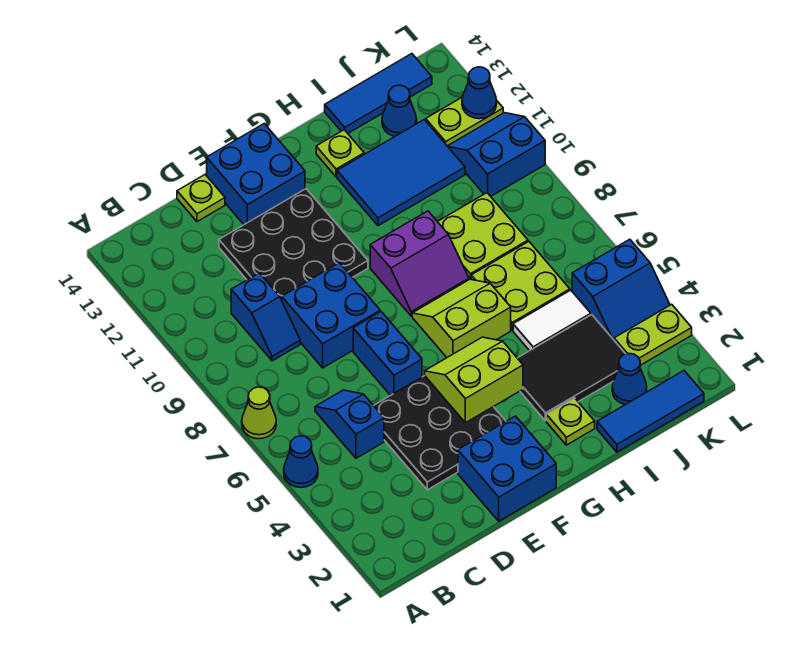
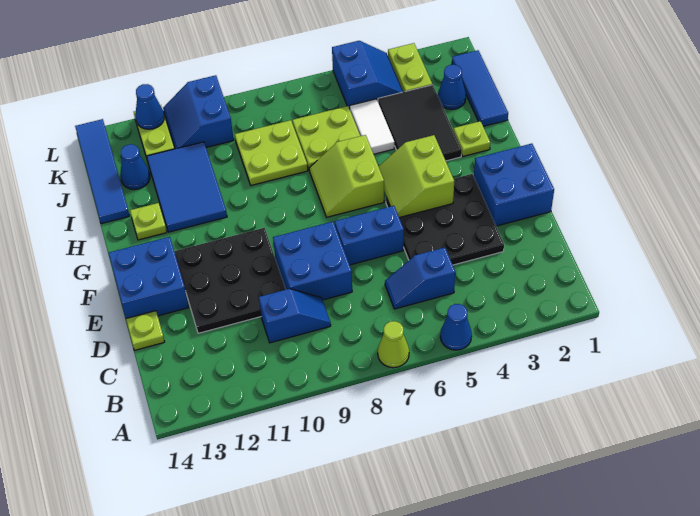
purple slope G8:H9 level 1 top 9 -> none
blue tile I14:K14 level 1 -> blue tile I14:L14 level 1

